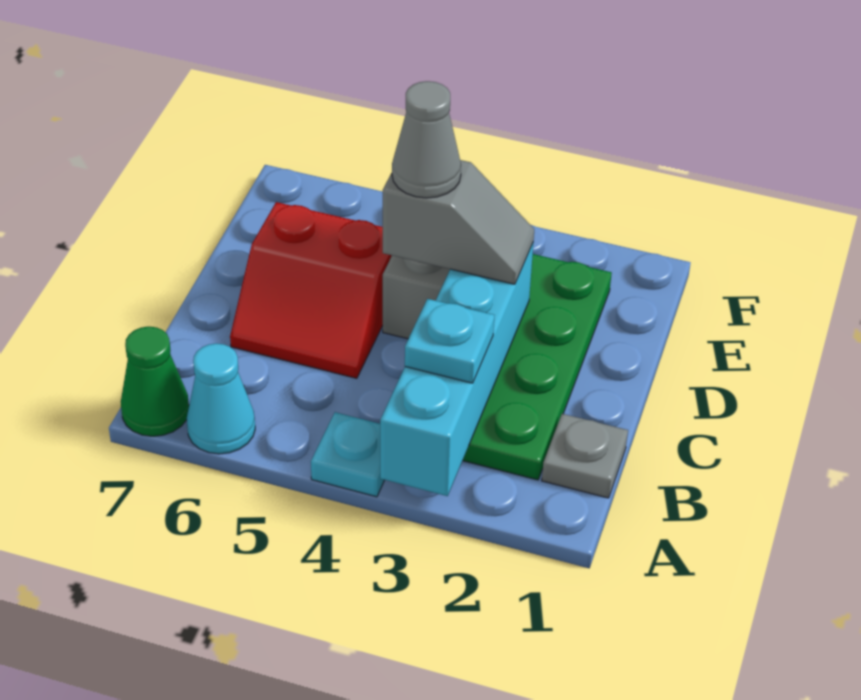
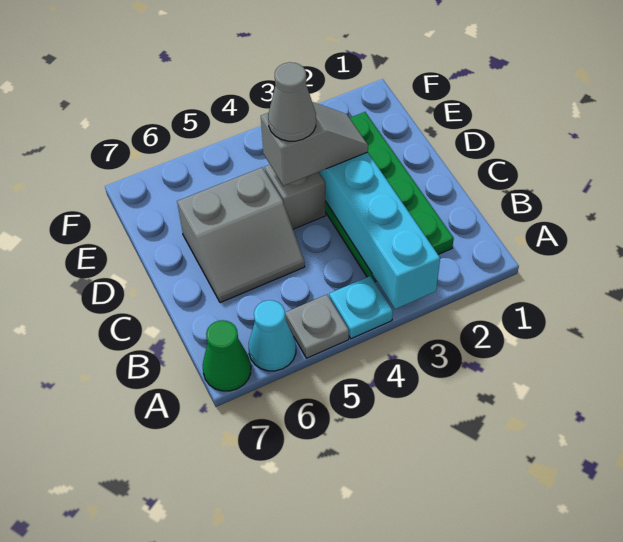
grey plate B1 level 1 -> grey plate A5 level 1
cyan plate B3 level 3 -> none
red slope C5:D6 level 1 top D -> grey slope C5:D6 level 1 top D

